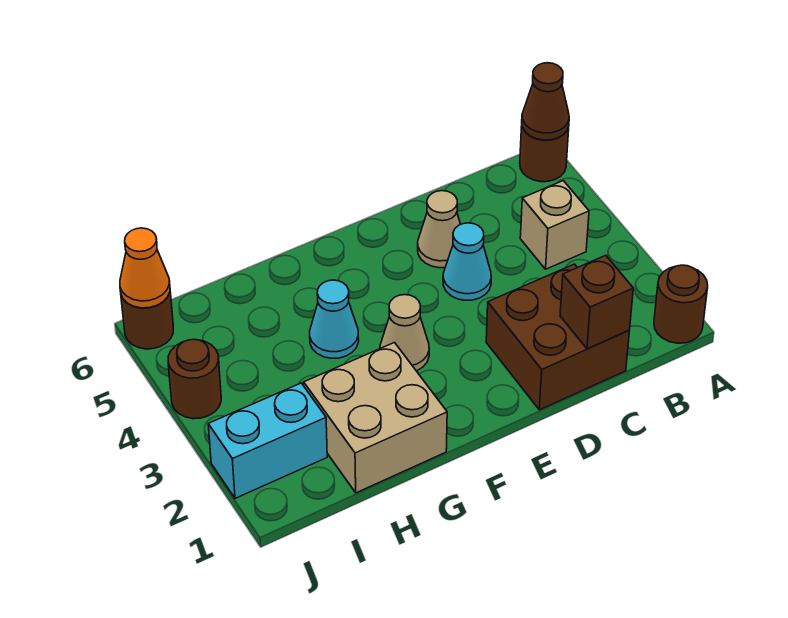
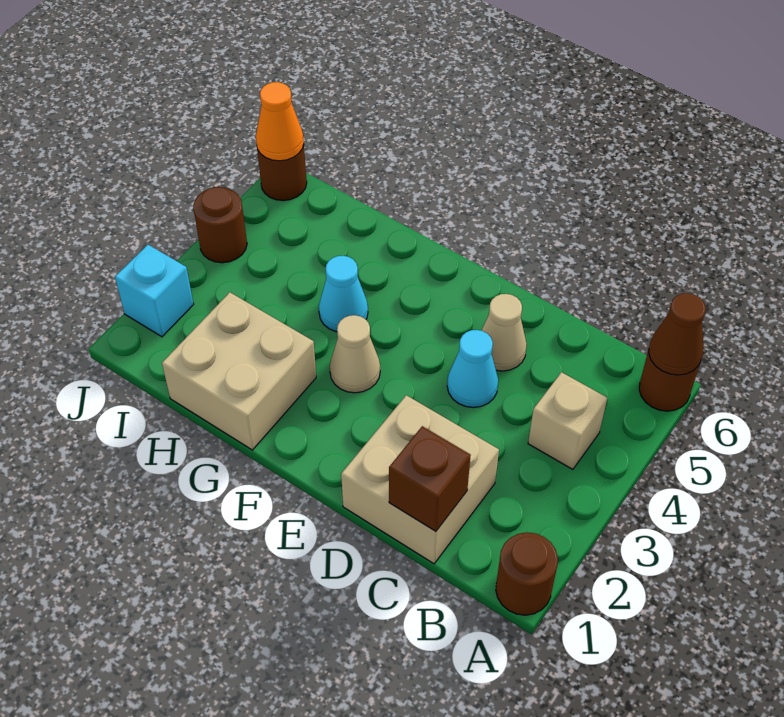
brown brick C1:D2 level 1 -> tan brick C1:D2 level 1
cyan brick I2:J2 level 1 -> cyan brick J2 level 1

